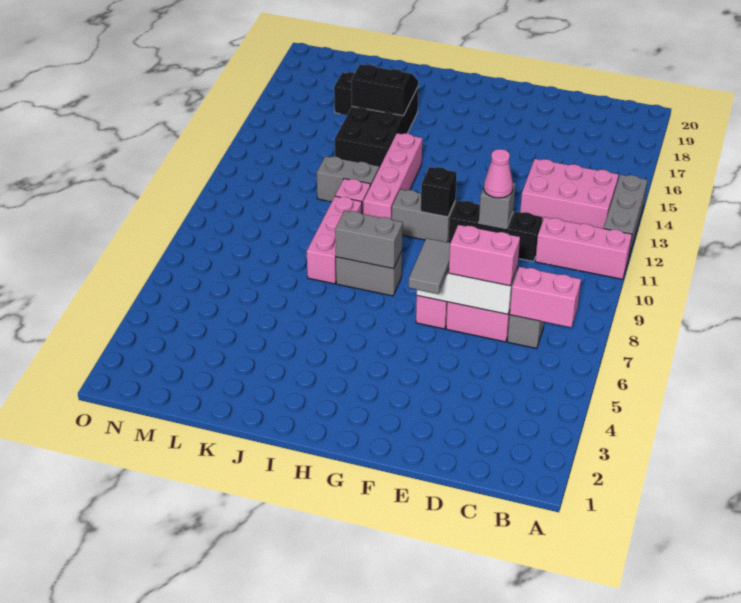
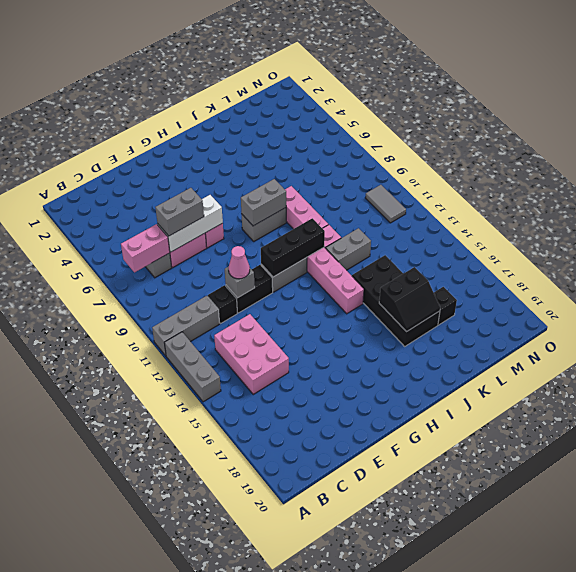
pink brick A11:C11 level 1 -> grey brick A11:C11 level 1
pink brick B13:D14 level 1 -> pink brick C13:D15 level 1
pink brick D7:E7 level 3 -> grey brick D7:E7 level 3
grey tile F6:F7 level 3 -> grey tile N10:N11 level 1
black brick G11 level 2 -> black brick G11:I11 level 2

